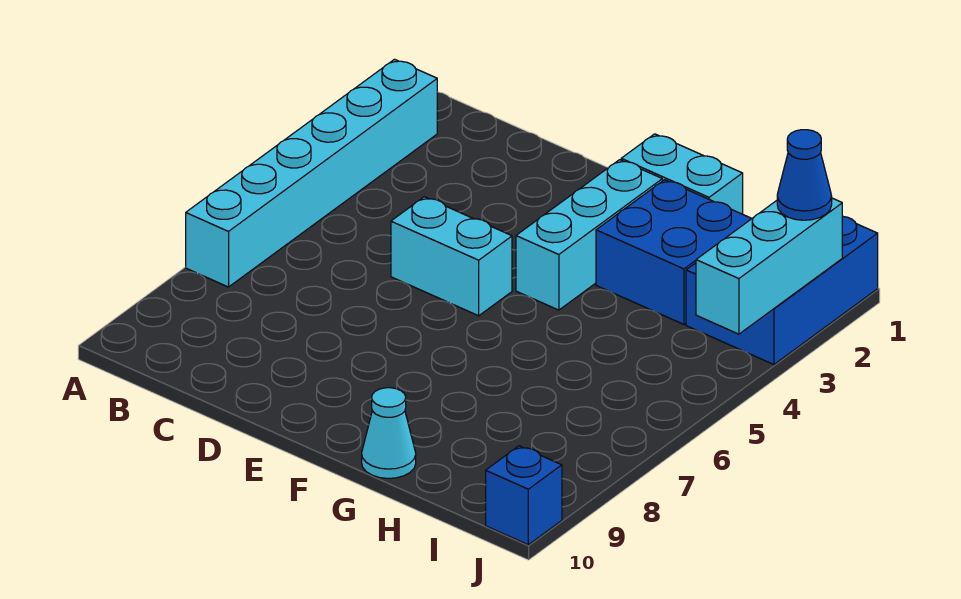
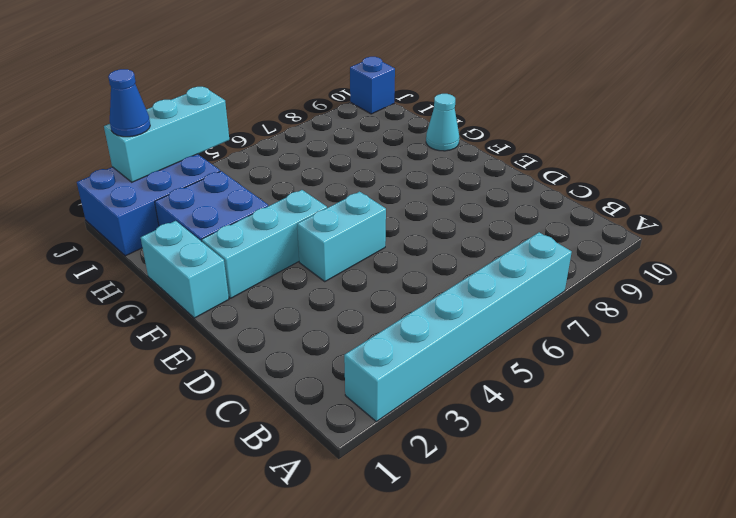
cyan brick D5:E5 level 1 -> cyan brick E4:E5 level 1

